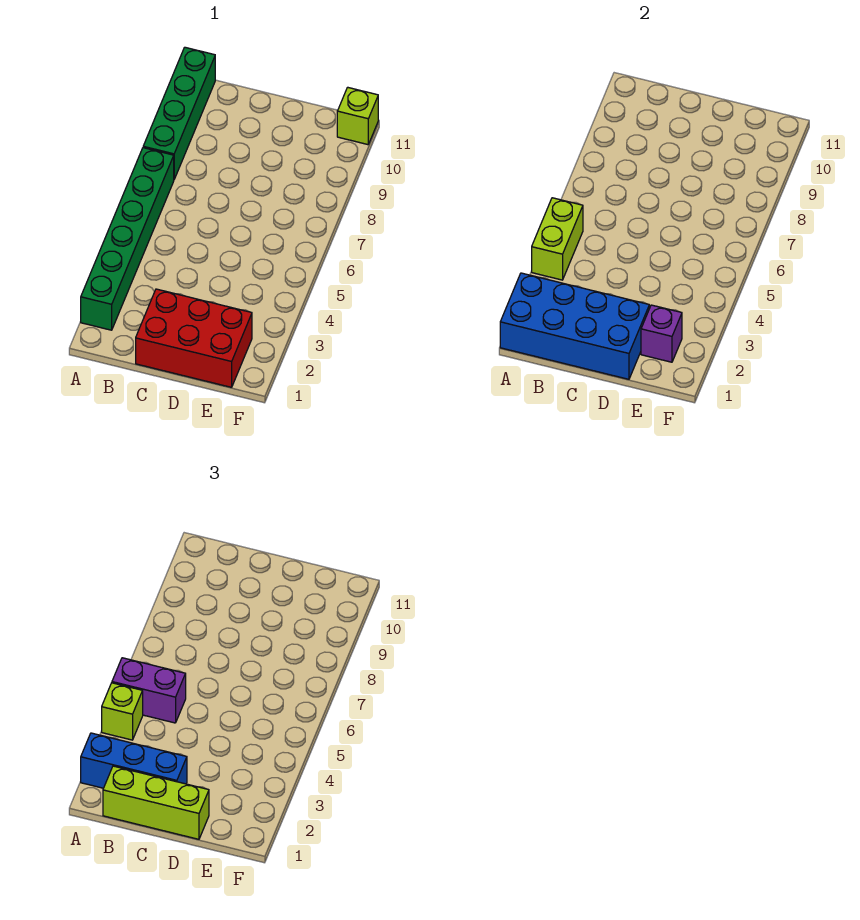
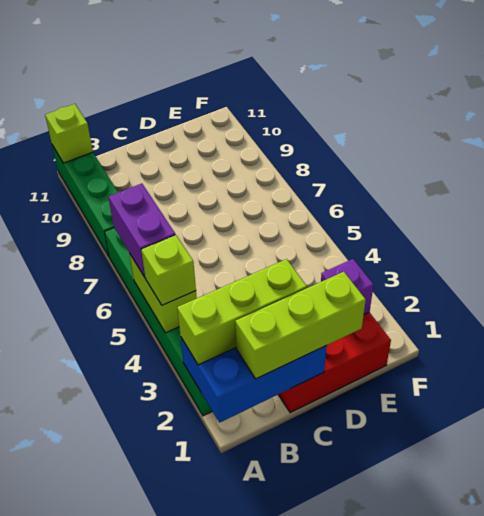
blue brick A1:D2 level 2 -> blue brick A1:C2 level 2
blue brick A2:C2 level 3 -> lime brick A2:C2 level 3
purple brick A5:B5 level 3 -> purple brick A5:A6 level 3
lime brick F11 level 1 -> lime brick A11 level 2

